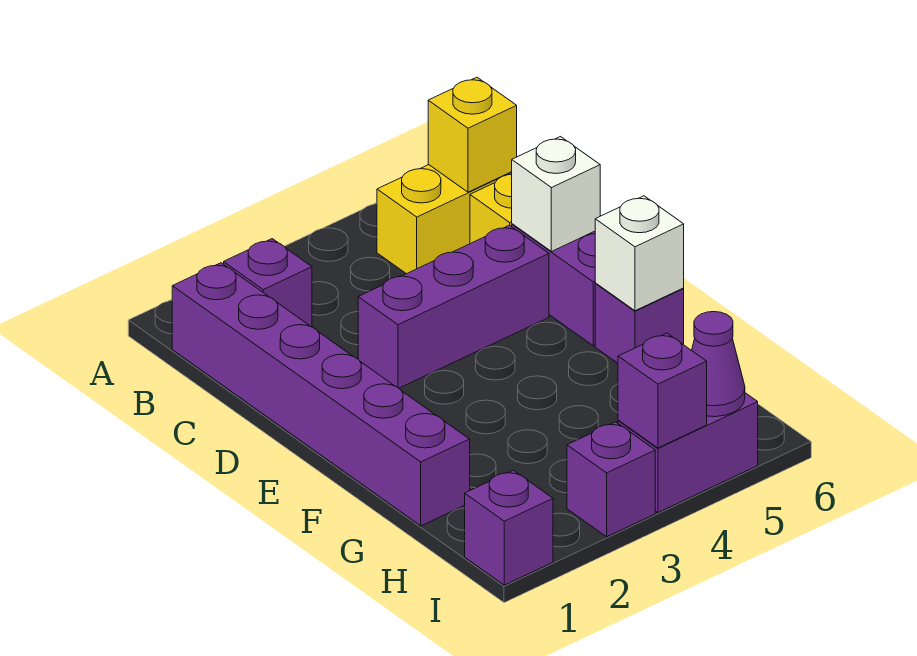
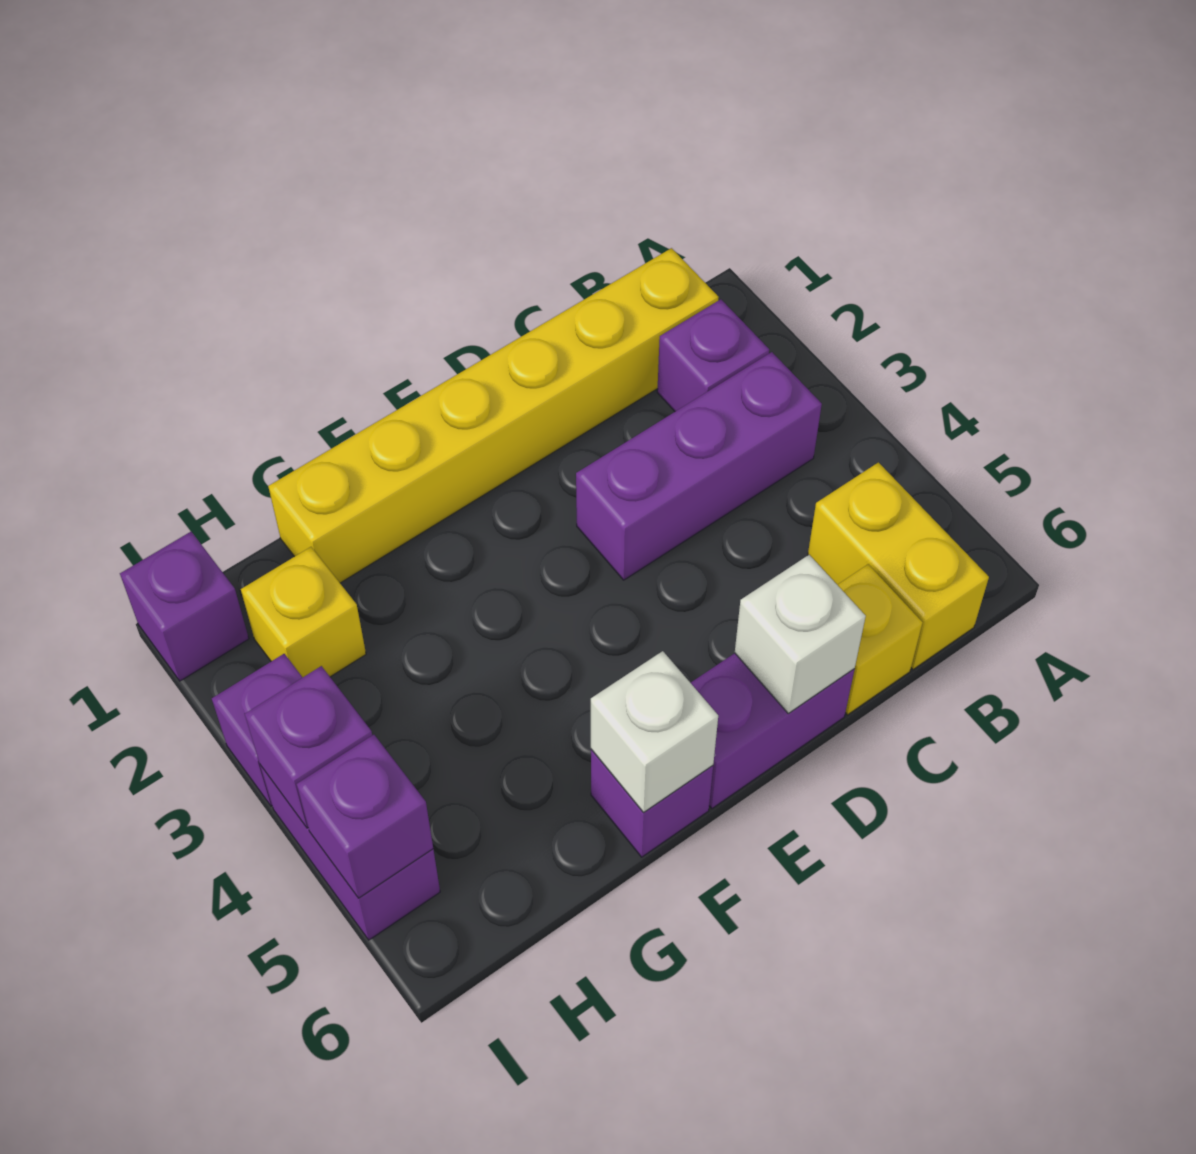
purple brick B1:G1 level 1 -> yellow brick B1:G1 level 1
yellow brick B6 level 2 -> yellow brick H2 level 1
purple brick D3:D5 level 1 -> purple brick B3:D3 level 1
purple cone I5 level 2 -> purple brick I5 level 2

